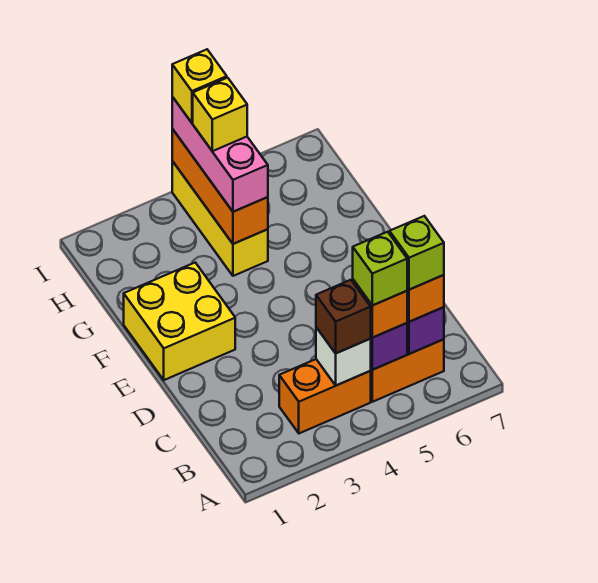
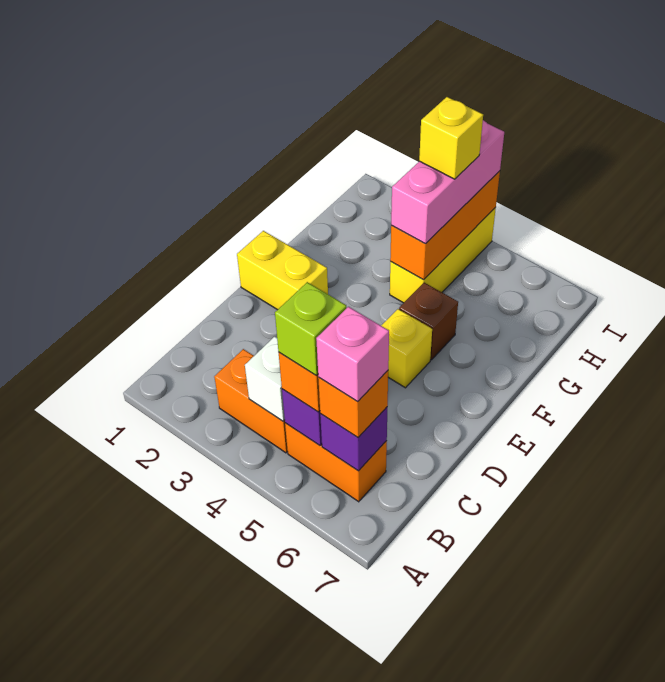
brown brick B4 level 3 -> brown brick F5 level 1
lime brick B6 level 4 -> pink brick B6 level 4
yellow brick E1:F2 level 1 -> yellow brick E1:E2 level 1
yellow brick I4 level 4 -> yellow brick E5 level 1

